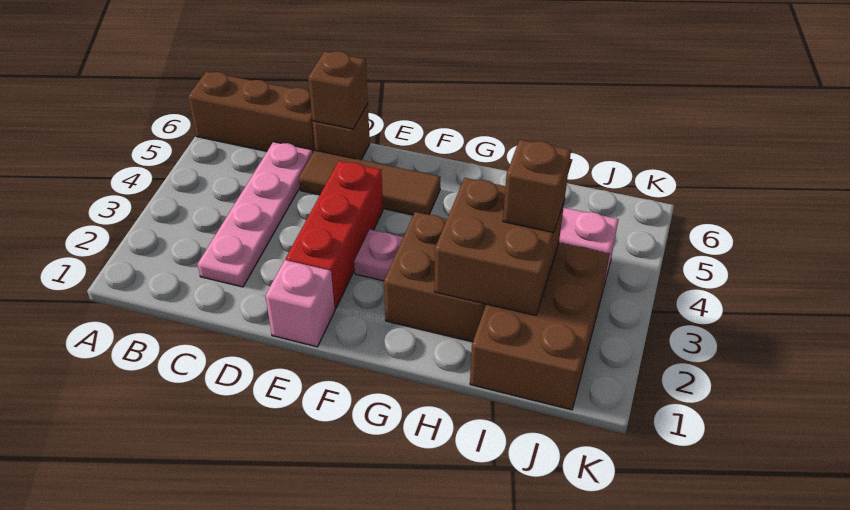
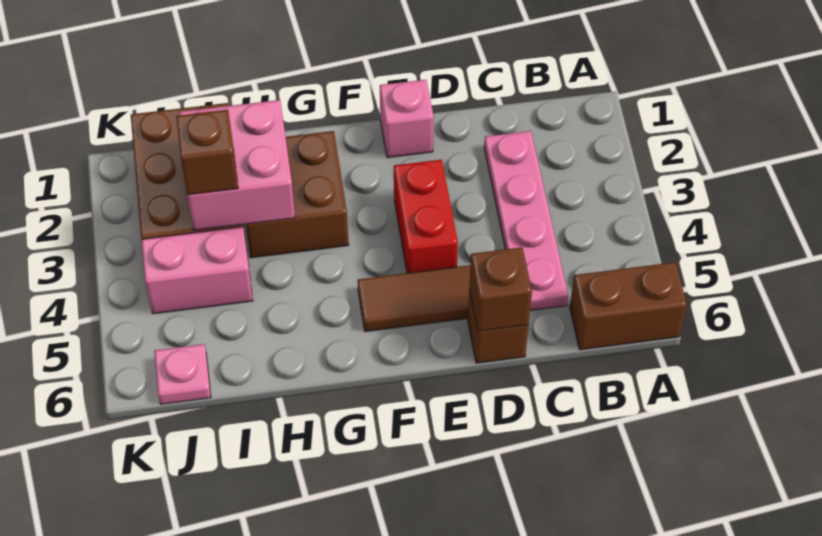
brown brick A6:C6 level 1 -> brown brick A6:B6 level 1
red brick E2:E4 level 1 -> red brick E3:E4 level 1
pink plate F3 level 1 -> pink plate J6 level 1
brown brick H2:I3 level 2 -> pink brick H2:I3 level 2

